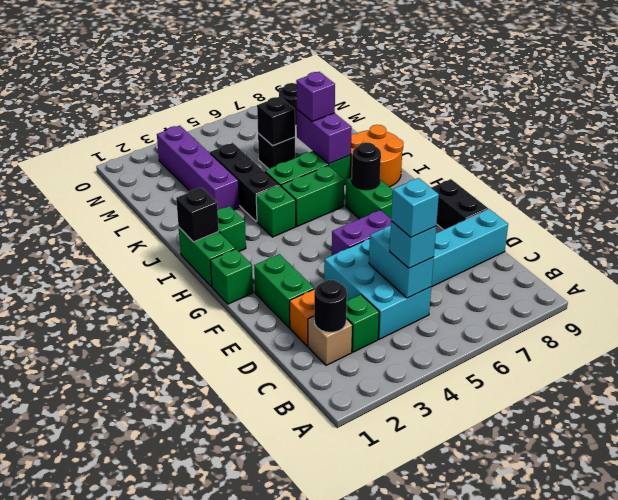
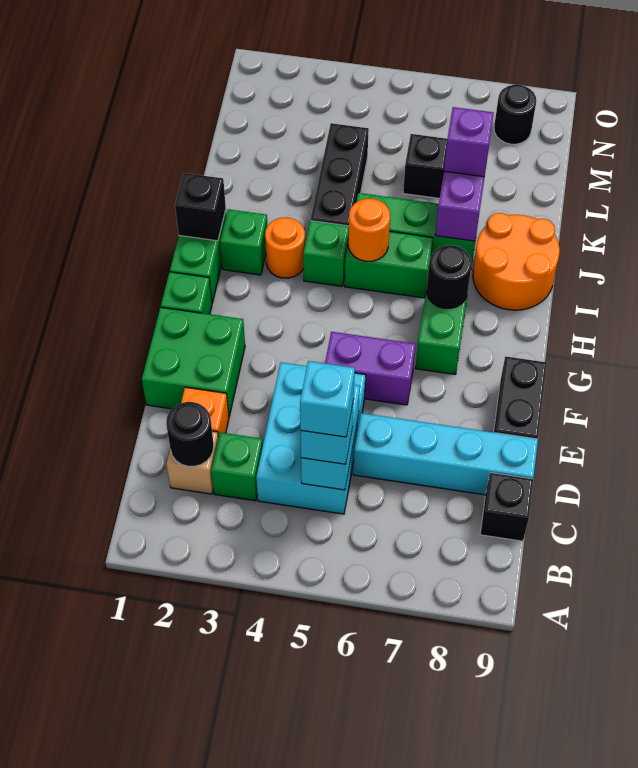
green brick E2:F2 level 1 -> green brick E1:F2 level 1
none -> orange round brick I3 level 1
none -> orange round brick I5 level 2
purple brick K3:N3 level 1 -> none
black brick L6 level 2 -> black brick C9 level 1

